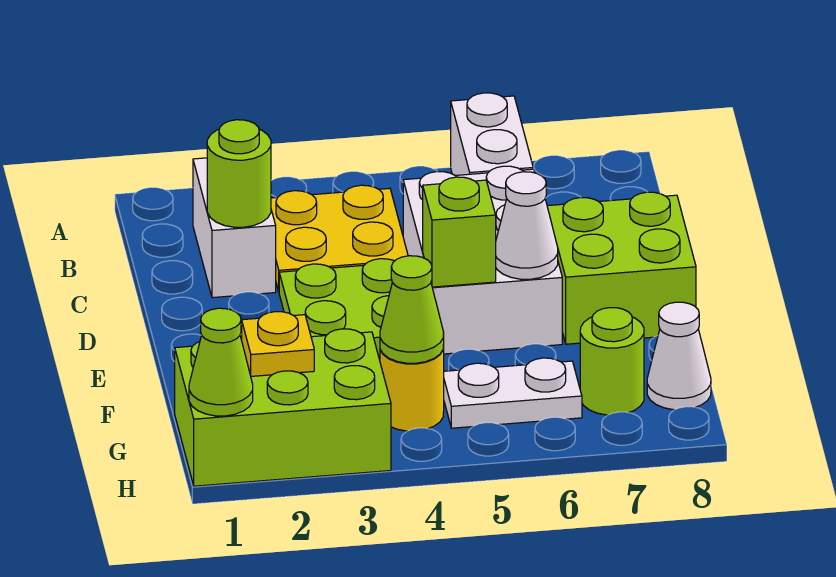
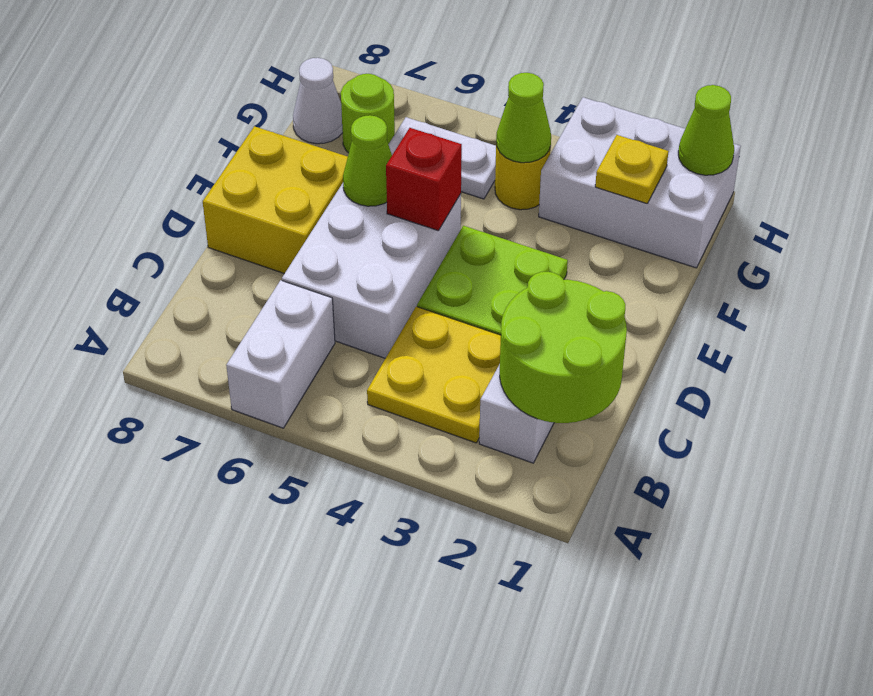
lime round brick C2 level 2 -> lime round brick B1:C2 level 2
lime brick D7:E8 level 1 -> yellow brick D7:E8 level 1
lime brick E5 level 2 -> red brick E5 level 2
white cone E6 level 2 -> lime cone E6 level 2
lime brick G1:H3 level 1 -> white brick G1:H3 level 1

